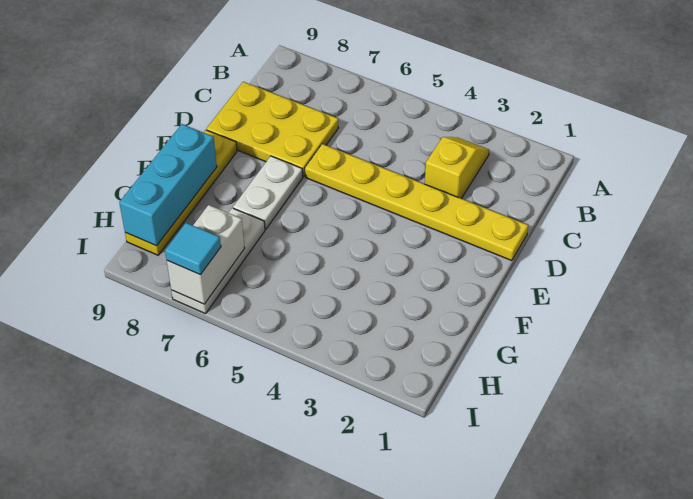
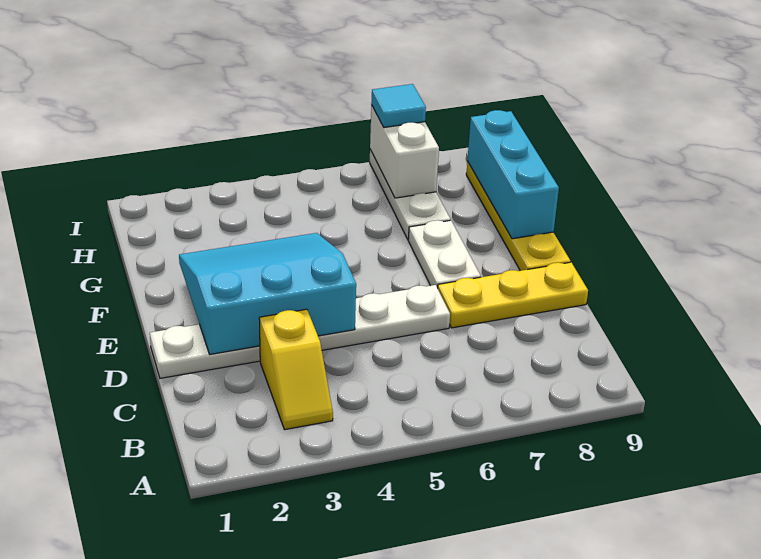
yellow plate C7:D9 level 1 -> yellow plate D7:D9 level 1
yellow plate D1:D6 level 1 -> white plate D1:D6 level 1
none -> cyan slope D2:F4 level 2 top D

